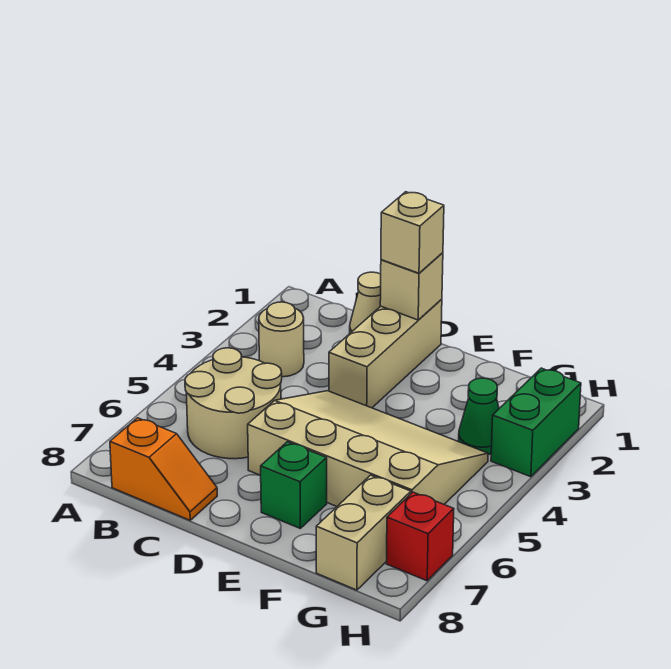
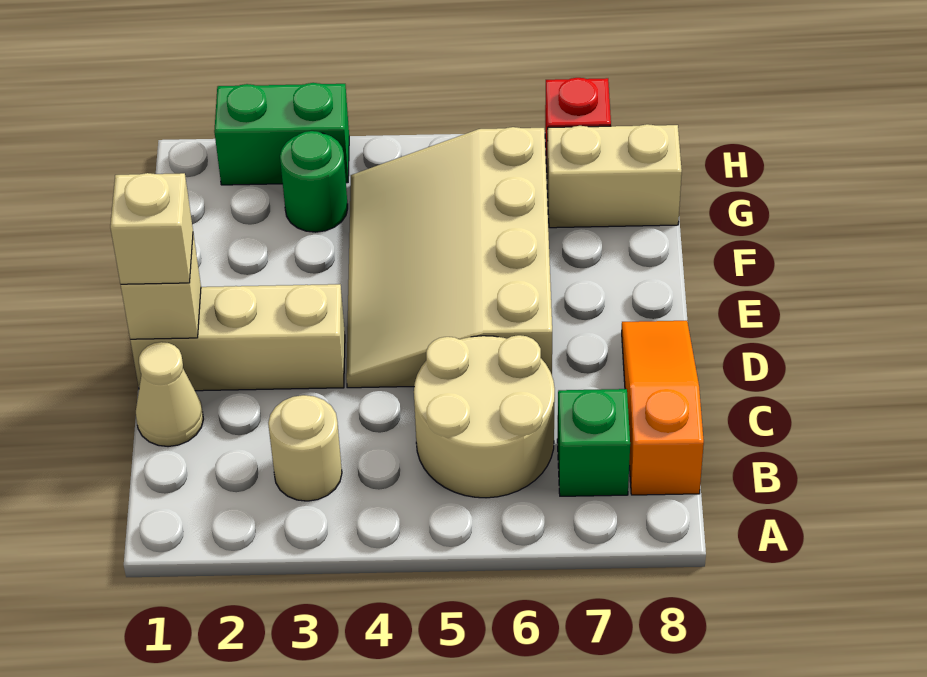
orange slope B8:C8 level 1 top B -> orange slope B8:D8 level 1 top B
green brick E7 level 1 -> green brick B7 level 1
green cone G3 level 1 -> green round brick G3 level 1

